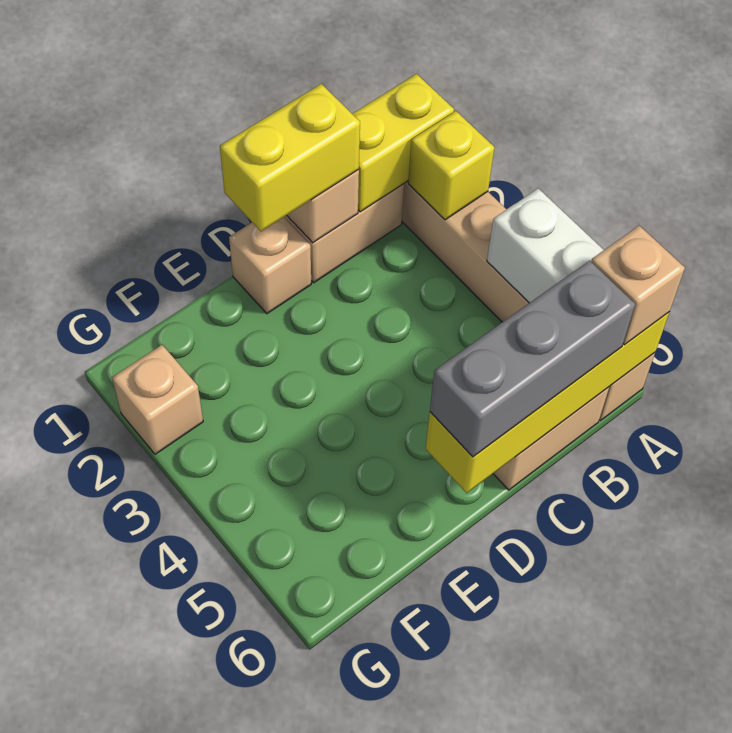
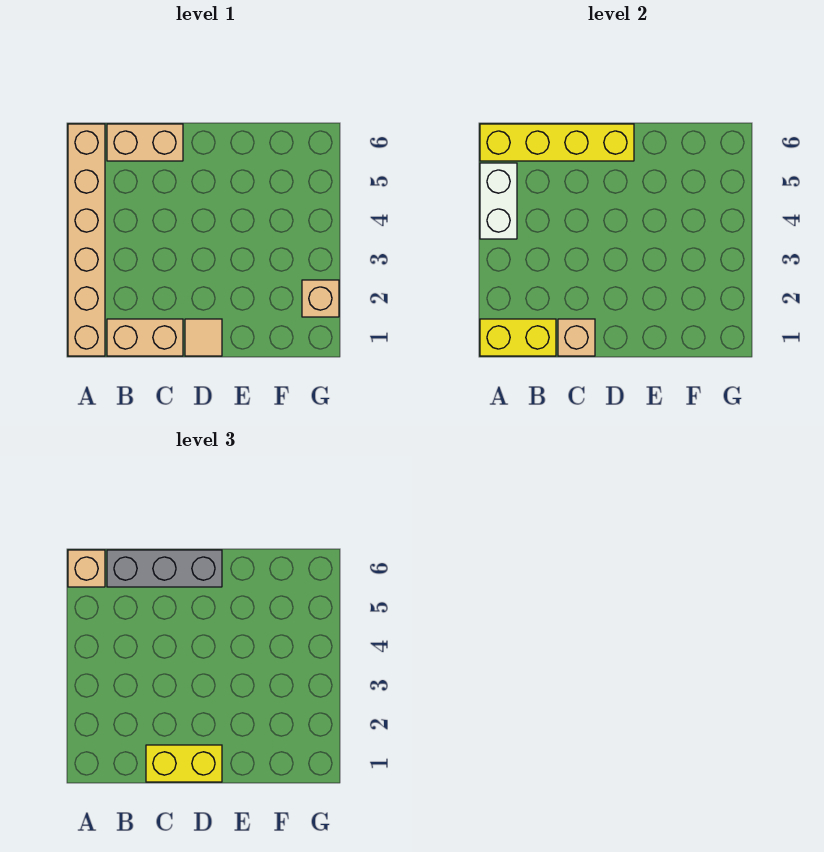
yellow brick A2 level 2 -> none
tan brick D1 level 1 -> tan tile D1 level 1

